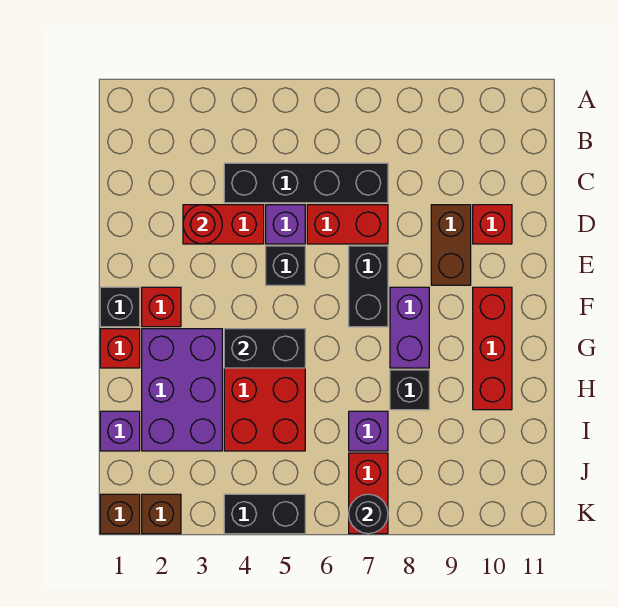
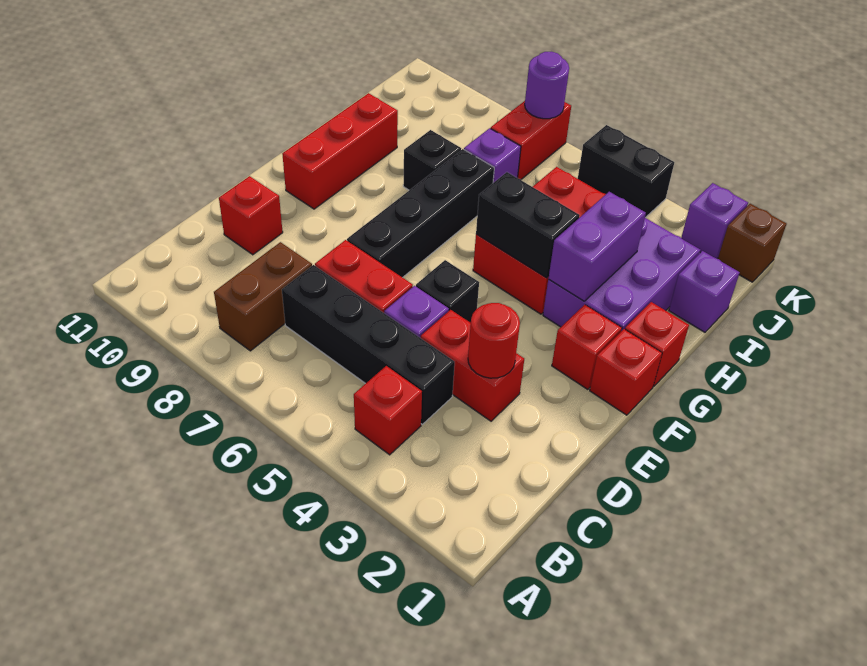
none -> red brick B4 level 1
brown brick D9:E9 level 1 -> brown brick B8:C8 level 1
black brick E7:F7 level 1 -> black brick E7:H7 level 1
black brick F1 level 1 -> red brick F1 level 1
purple brick F8:G8 level 1 -> purple brick G3:H3 level 2
brown brick K2 level 1 -> purple brick K2 level 1
black round brick K7 level 2 -> purple round brick K7 level 2

